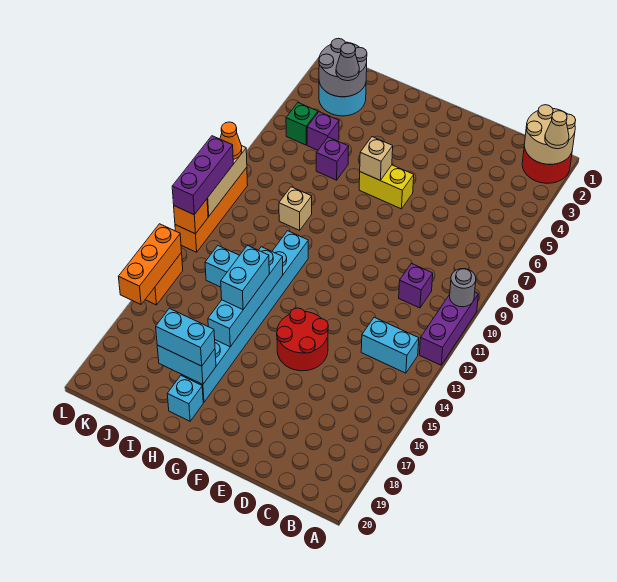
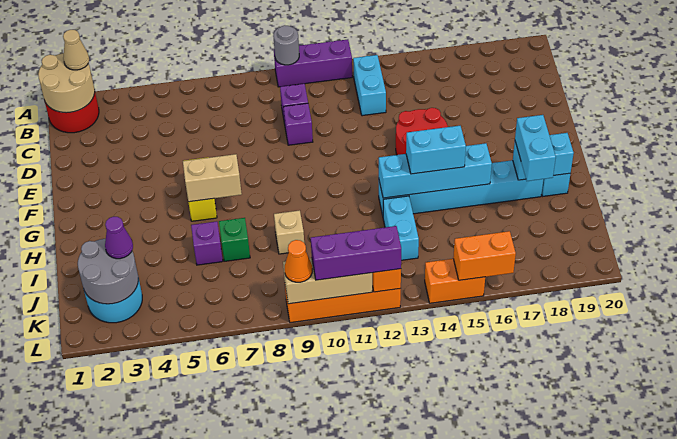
tan brick G6 level 2 -> tan brick G6:G7 level 2
cyan brick H11:H18 level 1 -> cyan brick H13:H18 level 1
cyan brick H18:I18 level 2 -> cyan brick H18:H19 level 2
grey cone J3 level 3 -> purple cone J3 level 3
purple brick J5 level 1 -> purple brick D10 level 1
green brick K5 level 1 -> green brick I7 level 1
orange brick L14:L16 level 2 -> orange brick L15:L16 level 2

